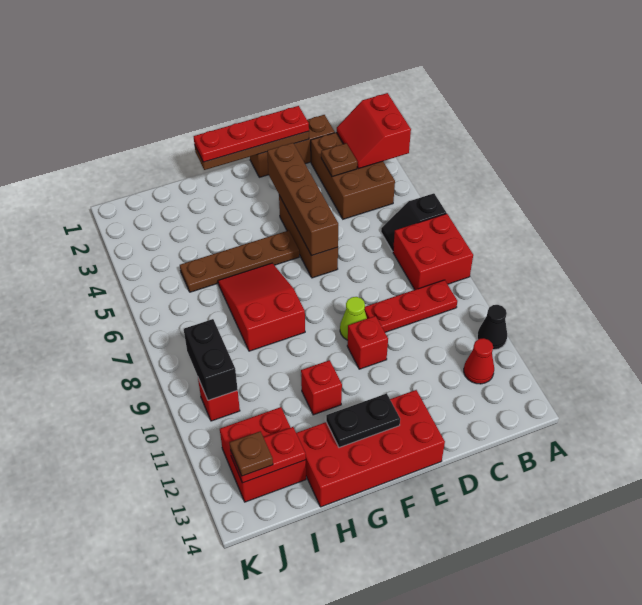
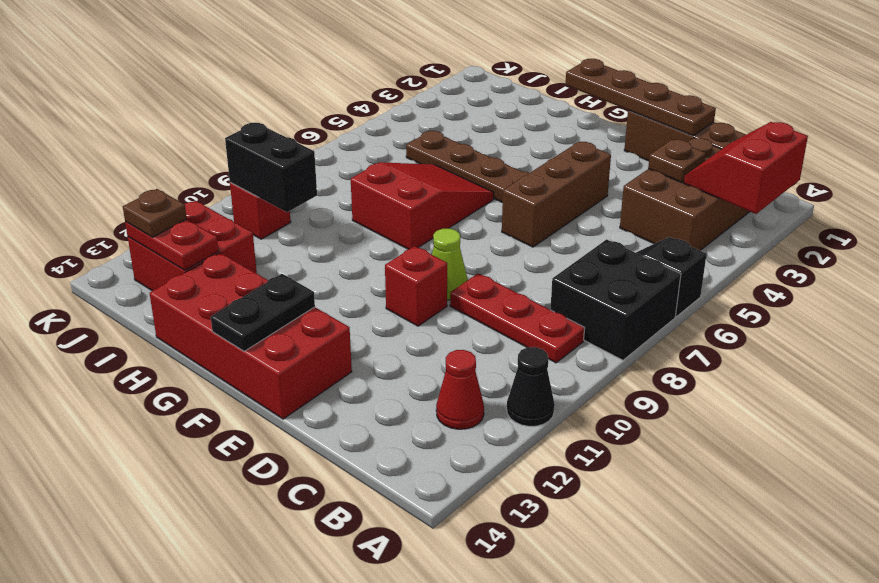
red brick A7:B8 level 1 -> black brick A7:B8 level 1
red plate D1:G1 level 3 -> none
brown brick E3:E6 level 2 -> none
black plate F13:G13 level 2 -> black plate F13:F14 level 2
red brick G11 level 1 -> none
black brick J9:J10 level 2 -> black brick I10:J10 level 2

